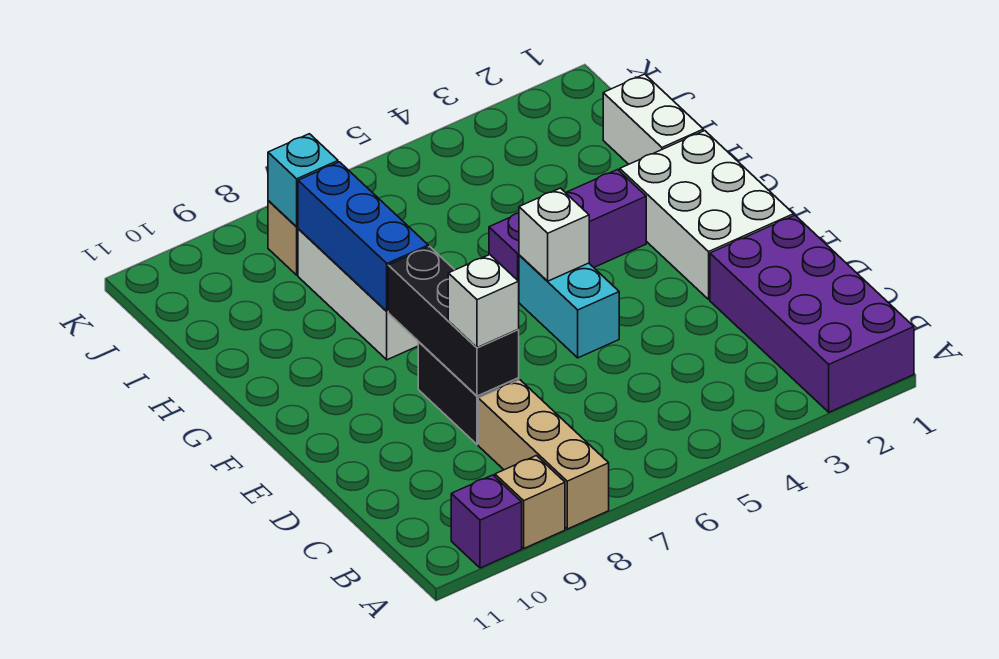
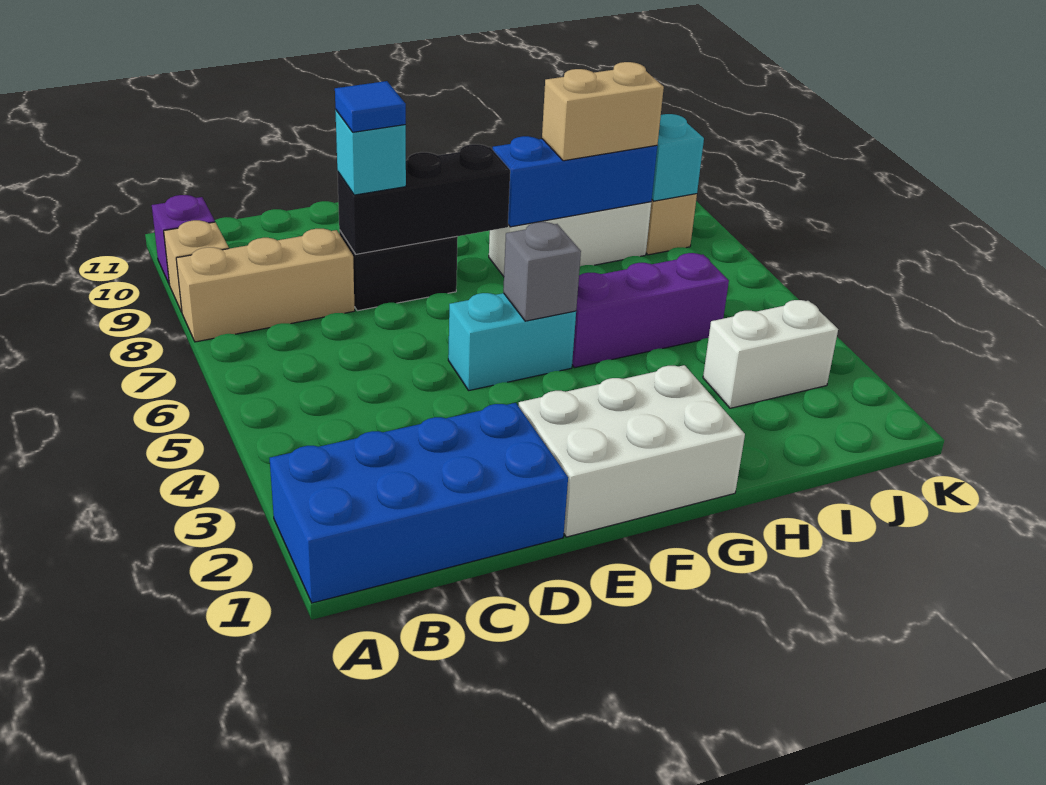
purple brick A1:D2 level 1 -> blue brick A1:D2 level 1
white brick D8 level 3 -> cyan brick D8 level 3
none -> blue tile D8 level 4
white brick F5 level 2 -> grey brick F5 level 2
purple brick G3:G5 level 1 -> purple brick G5:I5 level 1
white brick H1:I1 level 1 -> white brick I3:J3 level 1
none -> tan brick H8:I8 level 3

